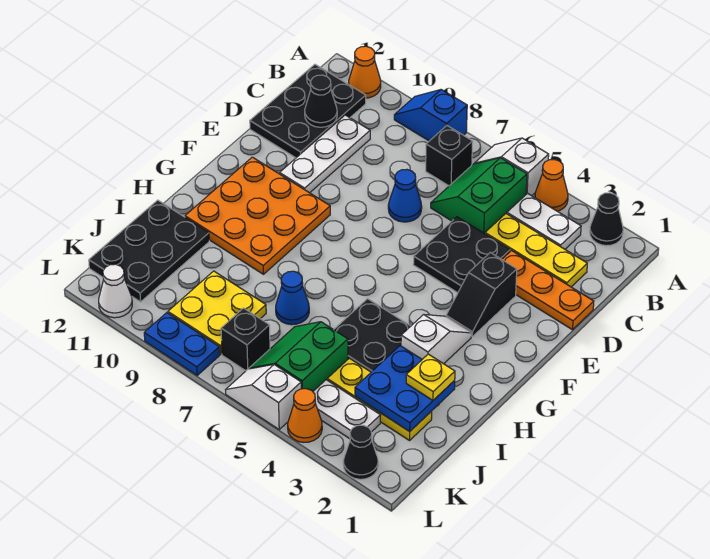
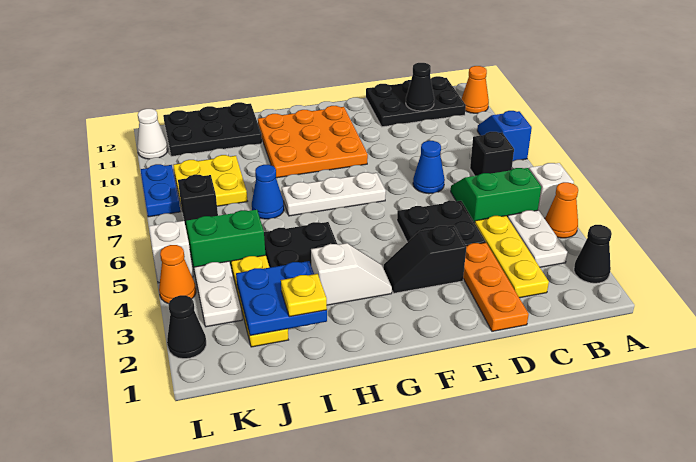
white plate C10:E10 level 1 -> white plate F7:H7 level 1

